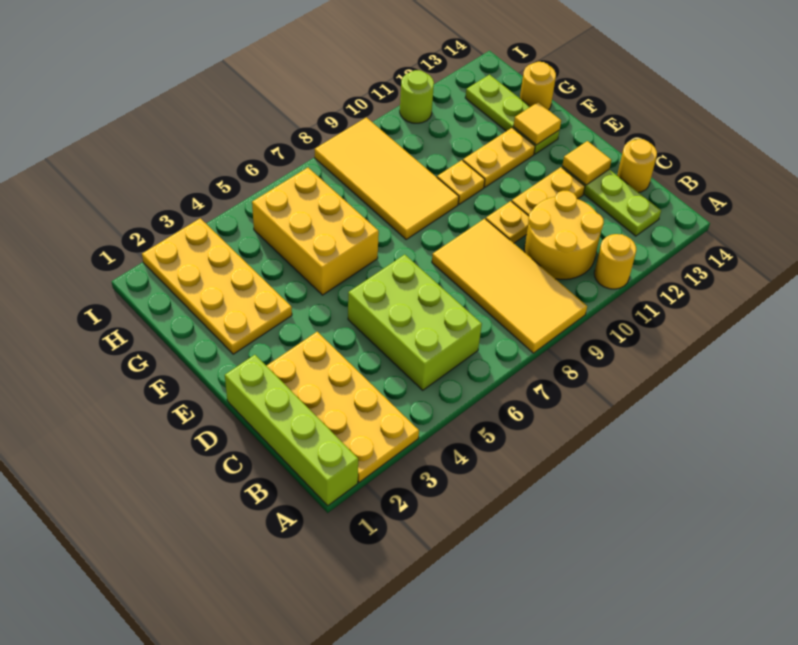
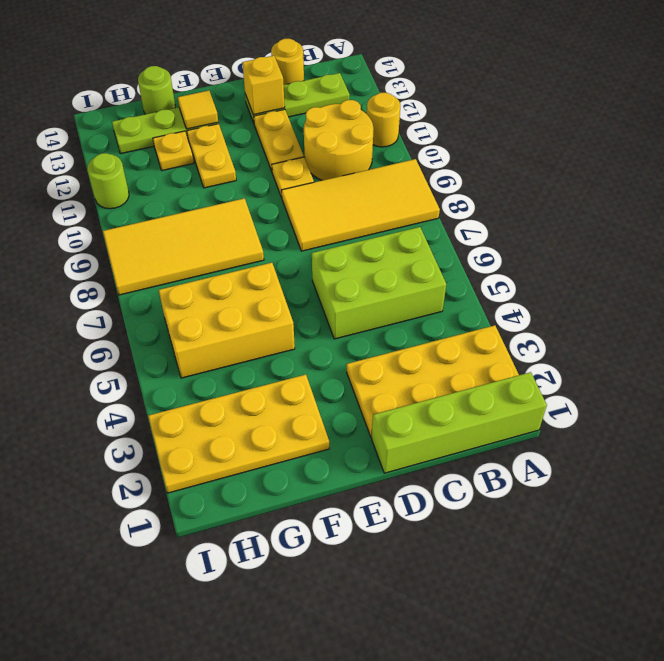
yellow tile D13 level 2 -> yellow brick D13 level 2
yellow plate F10 level 1 -> yellow plate G12 level 1
yellow round brick G14 level 1 -> lime round brick G14 level 1

